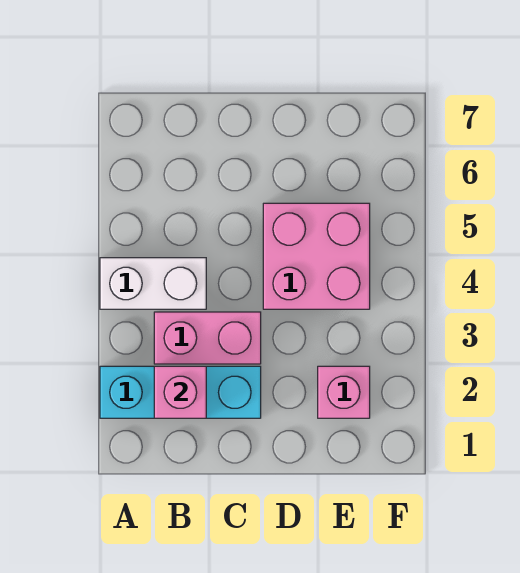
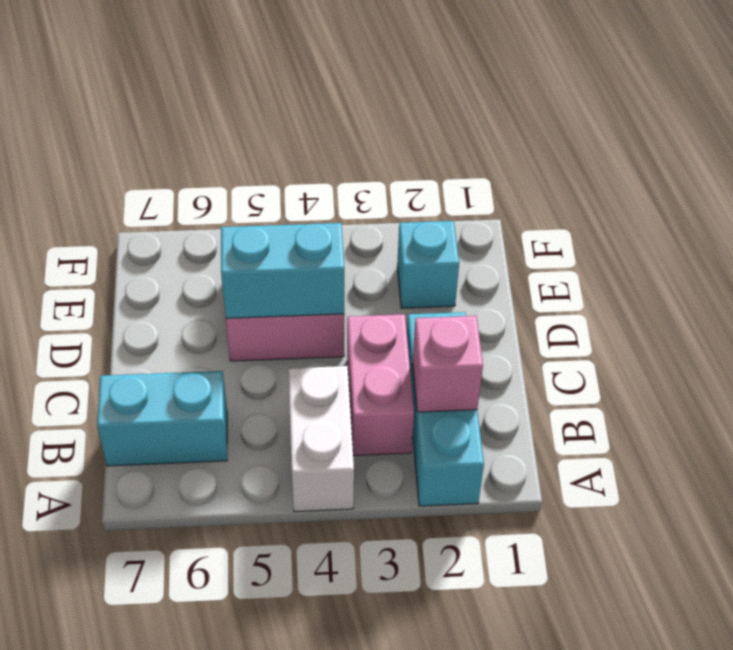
none -> cyan brick B6:B7 level 1
none -> cyan brick D4:D5 level 2
pink brick E2 level 1 -> cyan brick E2 level 1

